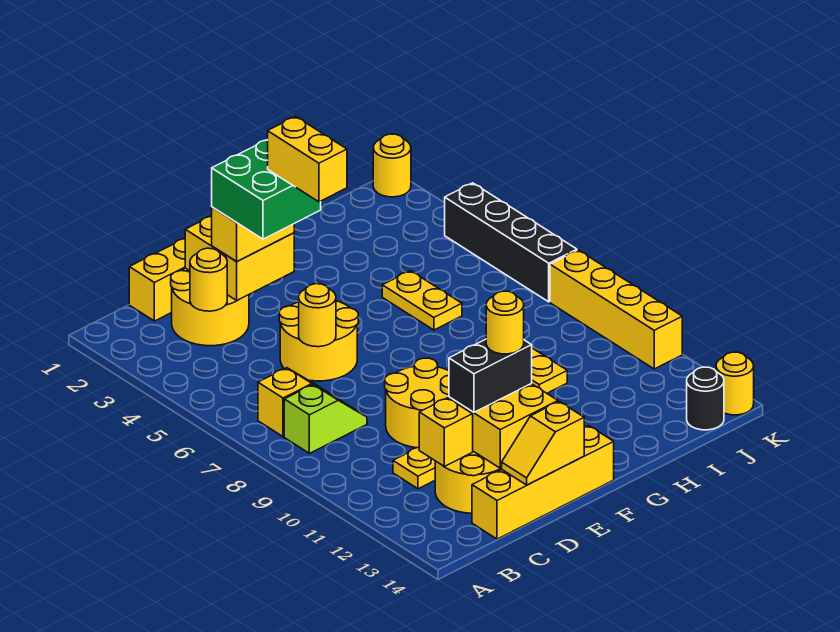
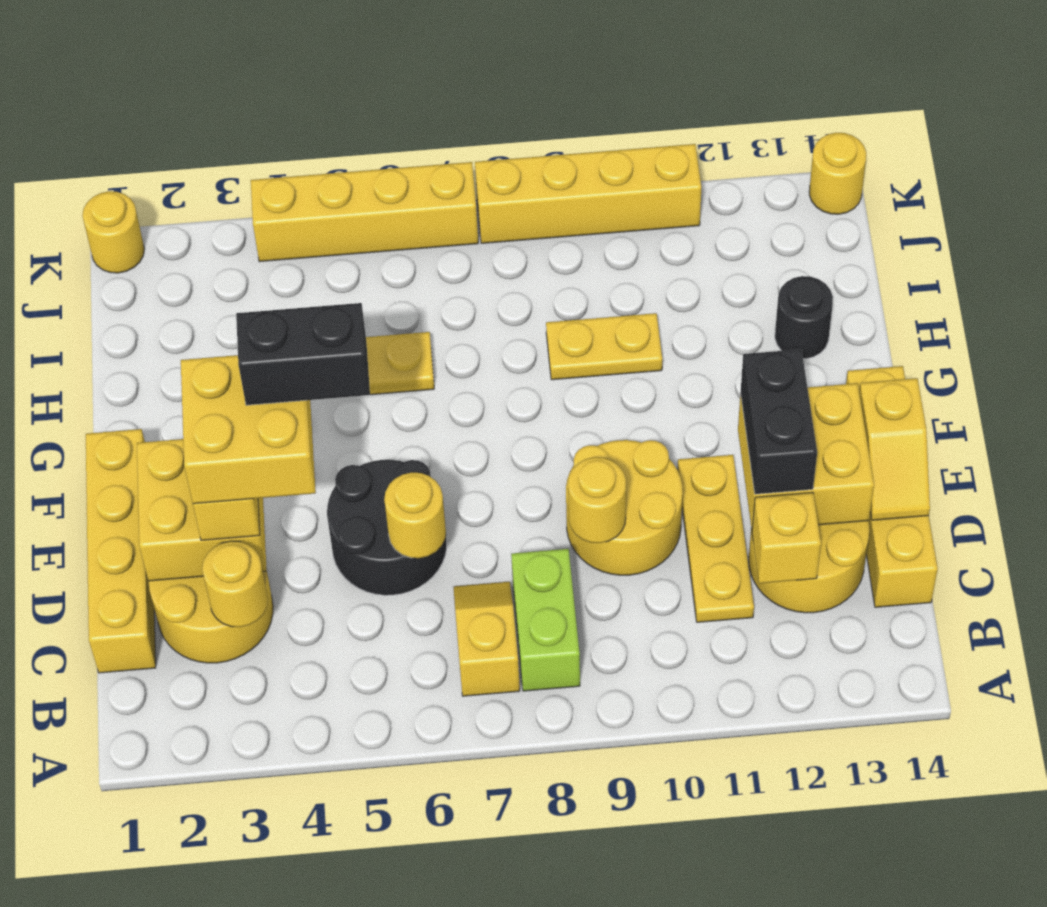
lime slope B8:C8 level 1 top B -> lime brick B8:C8 level 1
green brick D3:E4 level 4 -> yellow brick D3:E4 level 4
yellow round brick D5:E6 level 1 -> black round brick D5:E6 level 1
yellow brick E4:E5 level 5 -> black brick E4:E5 level 5
yellow round brick E12 level 4 -> yellow round brick D9 level 2
black round brick J14 level 1 -> black round brick H13 level 1
black brick K4:K7 level 1 -> yellow brick K4:K7 level 1

